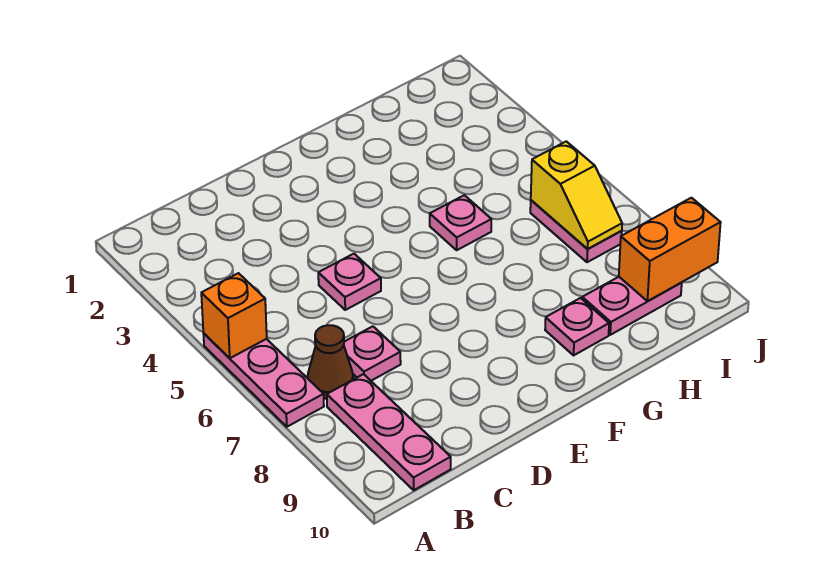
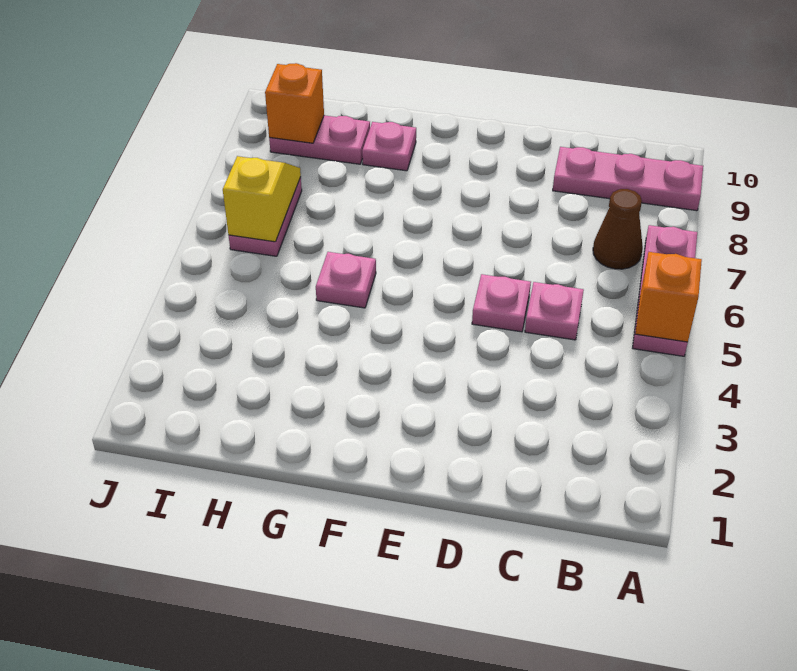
pink plate B8:B10 level 1 -> pink plate A9:C9 level 1
pink plate C7 level 1 -> pink plate C5 level 1
orange brick I9:J9 level 2 -> orange brick I9 level 2

